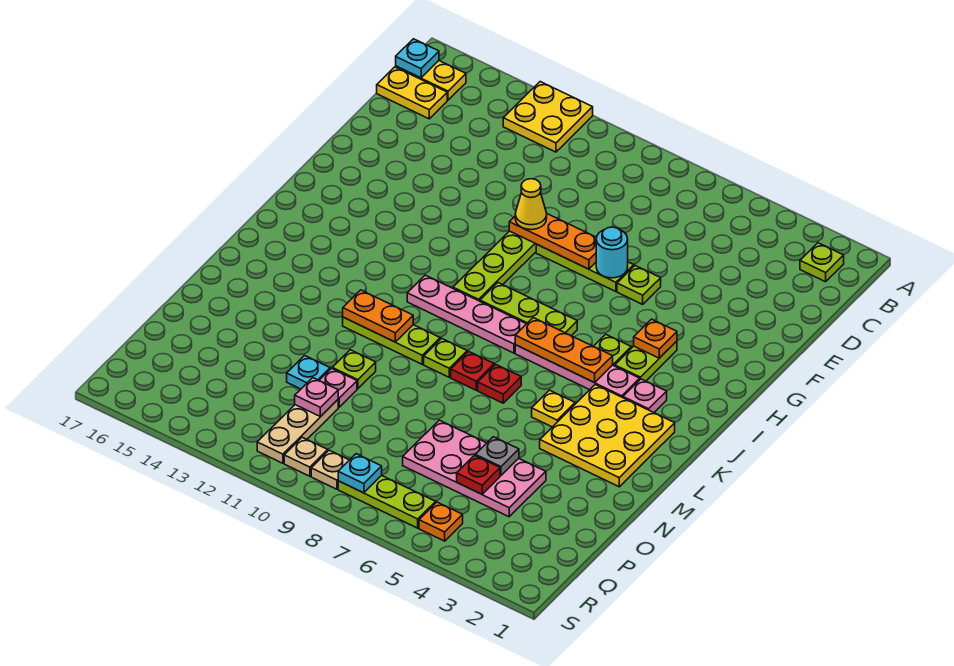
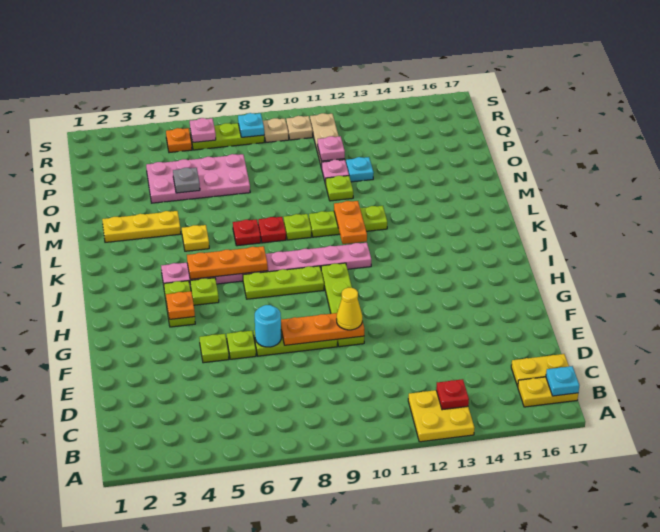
lime plate B2 level 1 -> lime plate F5 level 1
pink plate J3 level 1 -> pink plate R6 level 2
yellow plate K2:M4 level 1 -> yellow plate M2:M4 level 1
orange plate L11:L12 level 2 -> orange plate K11:L11 level 2
red plate P5 level 2 -> red plate B13 level 2

